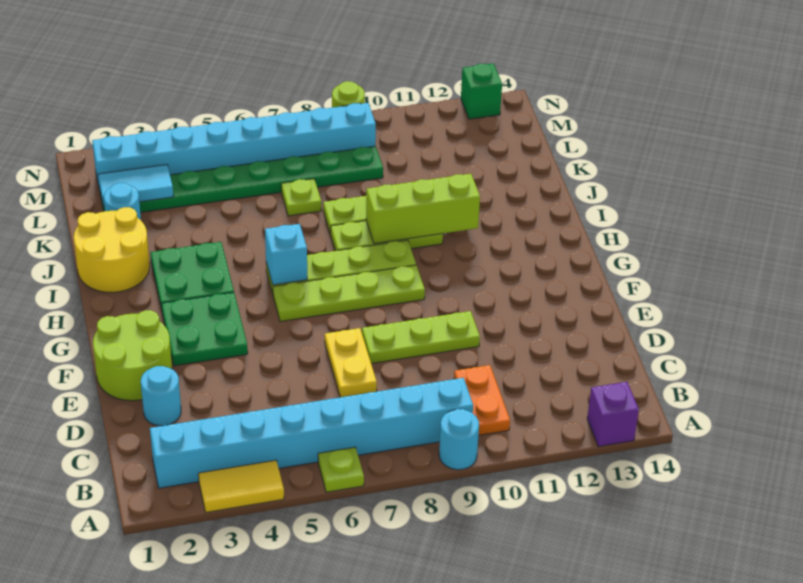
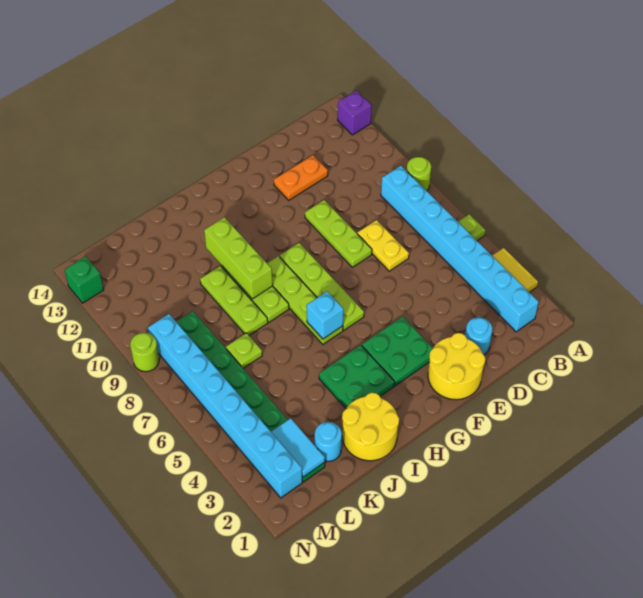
cyan round brick A9 level 1 -> lime round brick A9 level 1
orange plate B10:C10 level 1 -> orange plate D12:E12 level 1
yellow plate D7:E7 level 1 -> yellow plate D7:D8 level 1
lime round brick E1:F2 level 1 -> yellow round brick E1:F2 level 1

